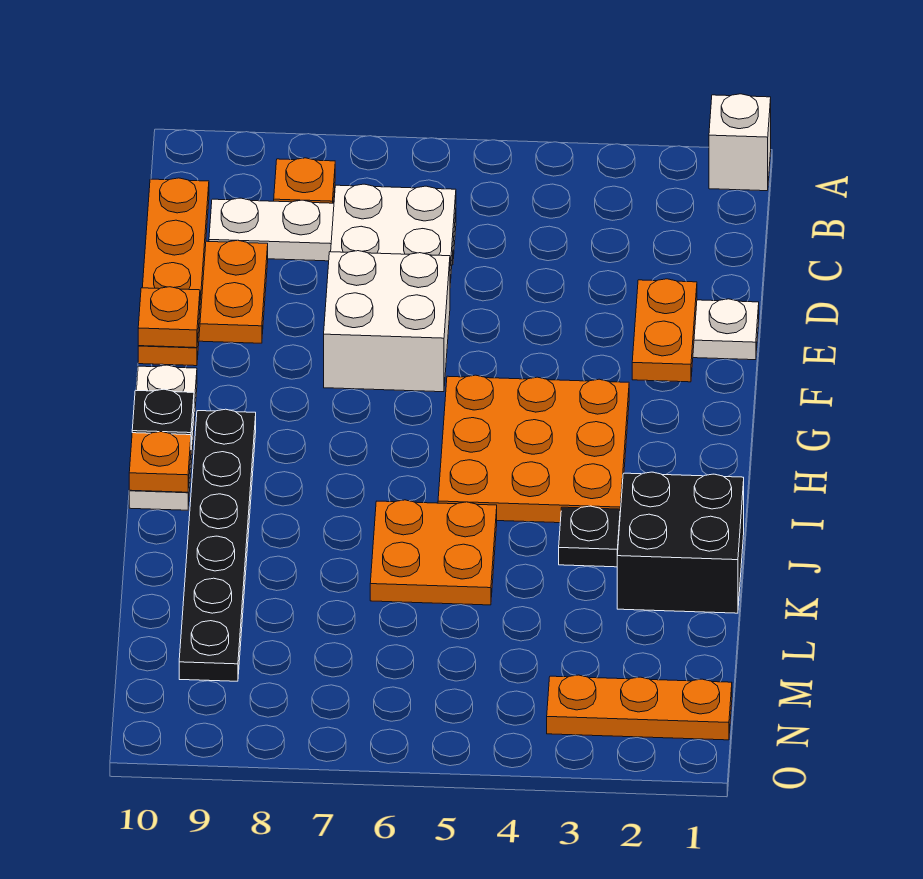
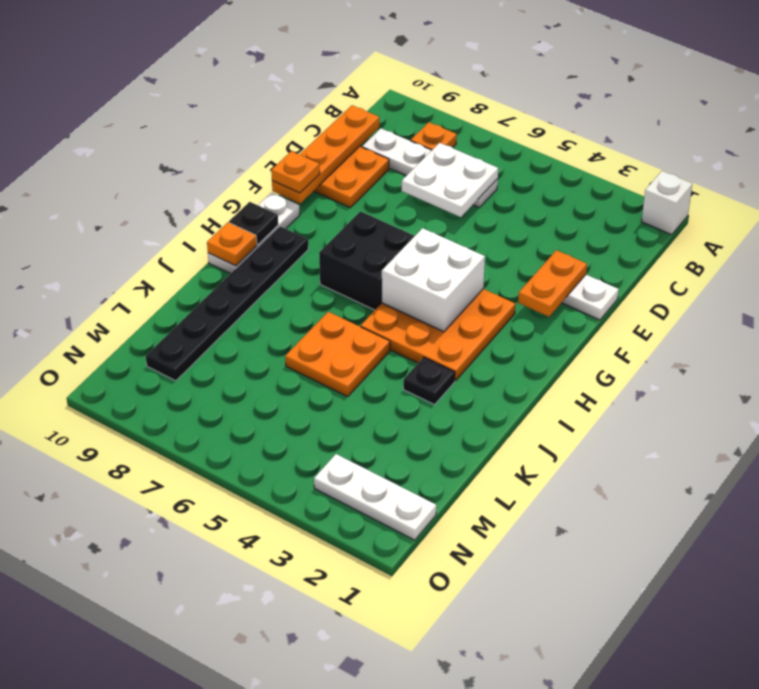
white brick E6:F7 level 1 -> white brick G4:H5 level 2
black brick J1:K2 level 1 -> black brick G6:H7 level 1
orange plate N1:N3 level 1 -> white plate N1:N3 level 1

